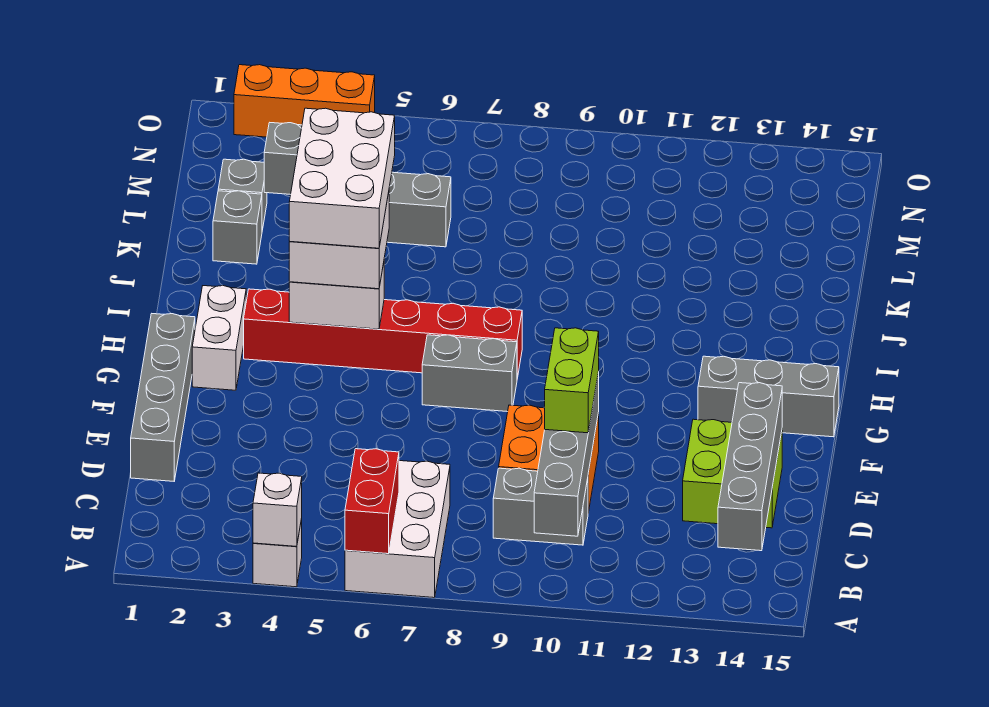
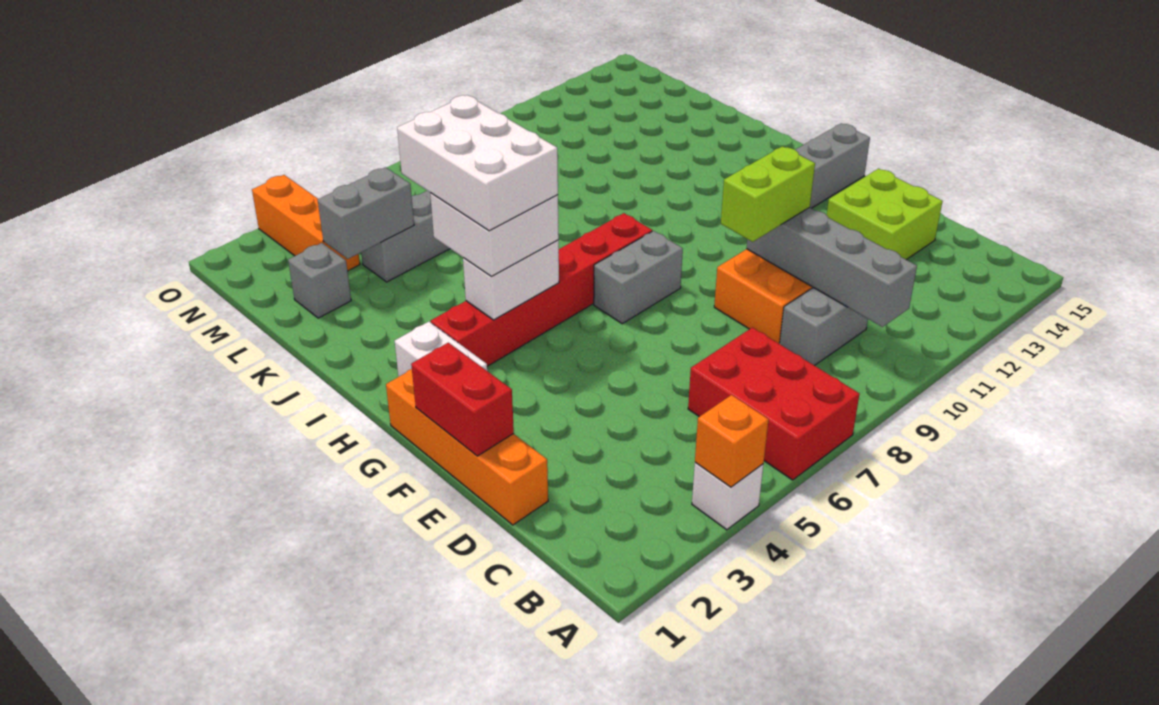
white brick A4 level 2 -> orange brick A4 level 2
white brick A6:C7 level 1 -> red brick A6:C7 level 1
red brick A6:B6 level 2 -> red brick E1:F1 level 2
grey brick B14:E14 level 2 -> none
grey brick D1:G1 level 1 -> orange brick D1:G1 level 1
lime brick D10:E10 level 3 -> lime brick E9:E10 level 3
grey brick K2 level 1 -> none
orange brick O2:O4 level 1 -> orange brick M3:O3 level 1

